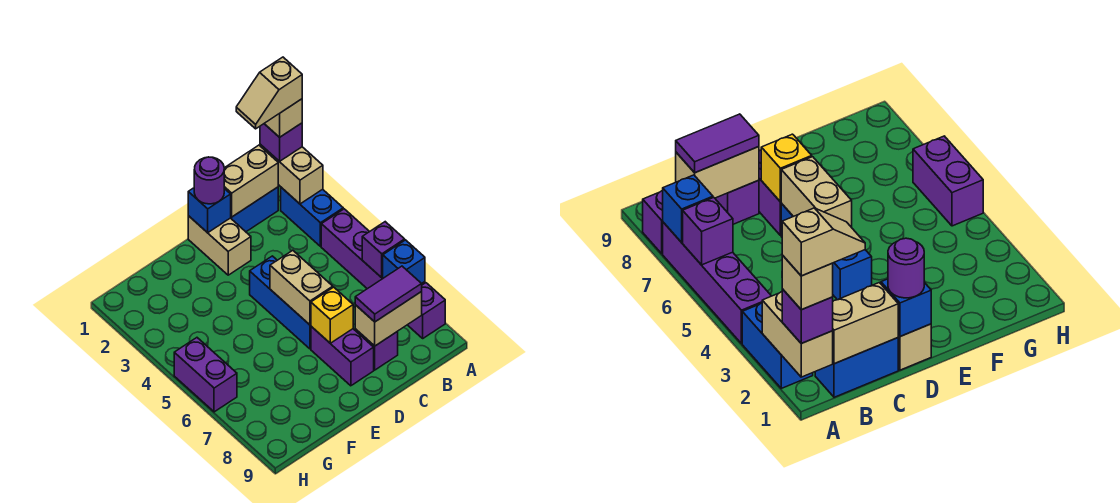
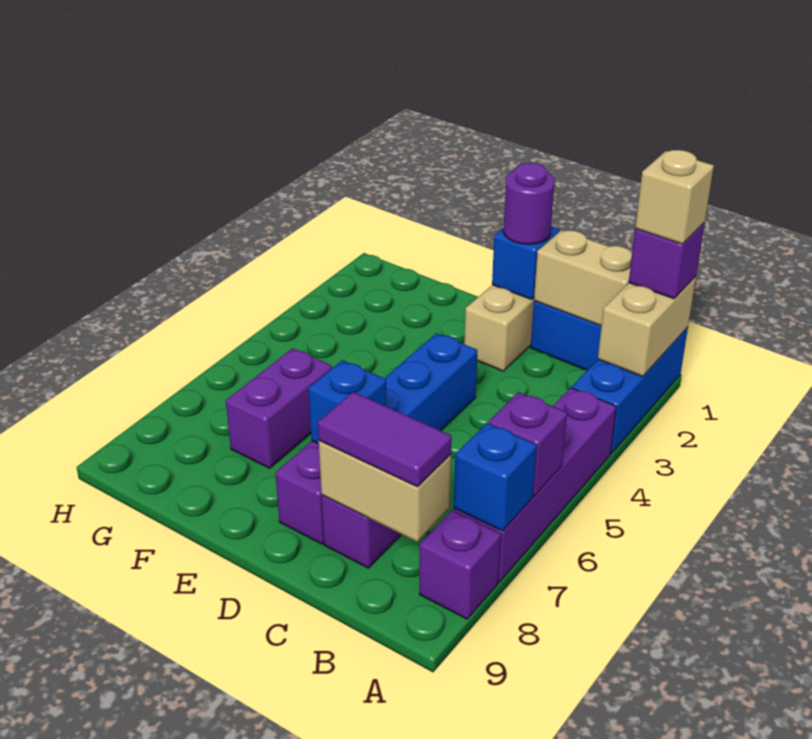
tan slope A1:B1 level 5 top A -> none
blue brick A2:A3 level 1 -> blue brick A1:A3 level 1
tan brick D5:D6 level 2 -> none
yellow brick D7 level 2 -> blue brick D7 level 2
purple brick H5:H6 level 1 -> purple brick F6:F7 level 1

